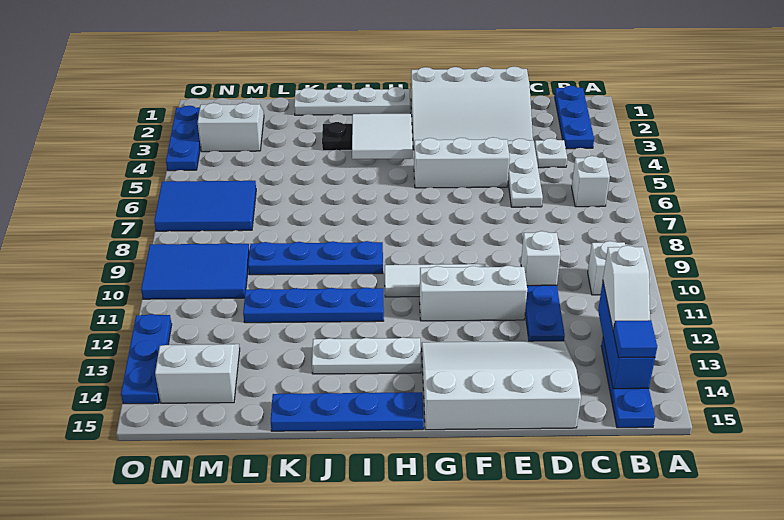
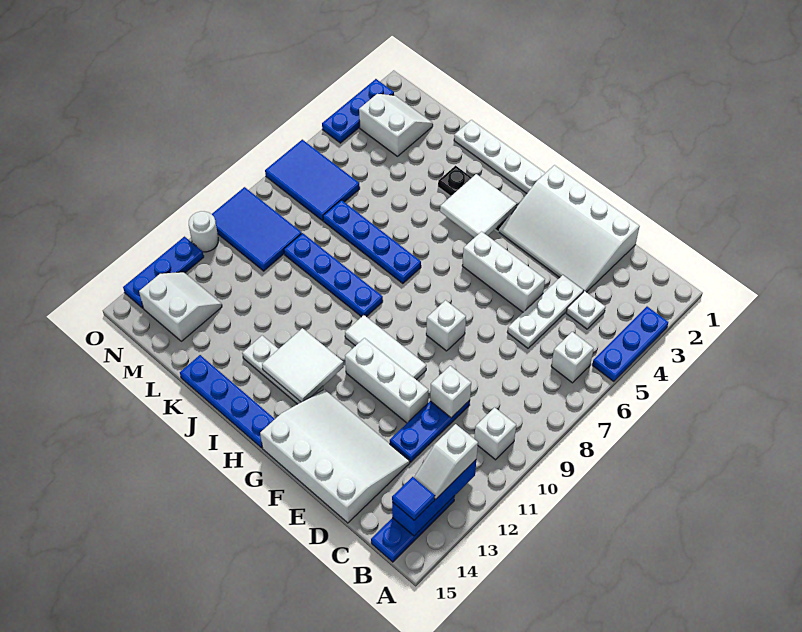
blue plate B1:B3 level 1 -> blue plate A3:A5 level 1
none -> white brick F8 level 1
none -> white tile H12:I13 level 2
blue plate I11:L11 level 1 -> blue plate I7:L7 level 1
none -> white round brick O11 level 1

